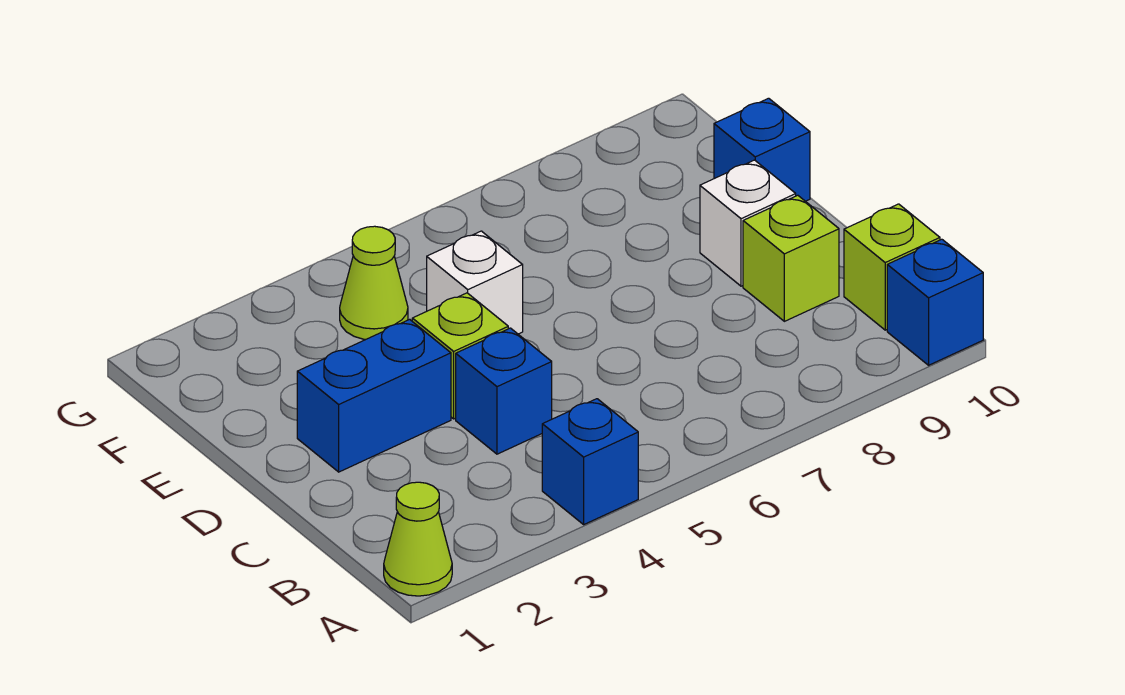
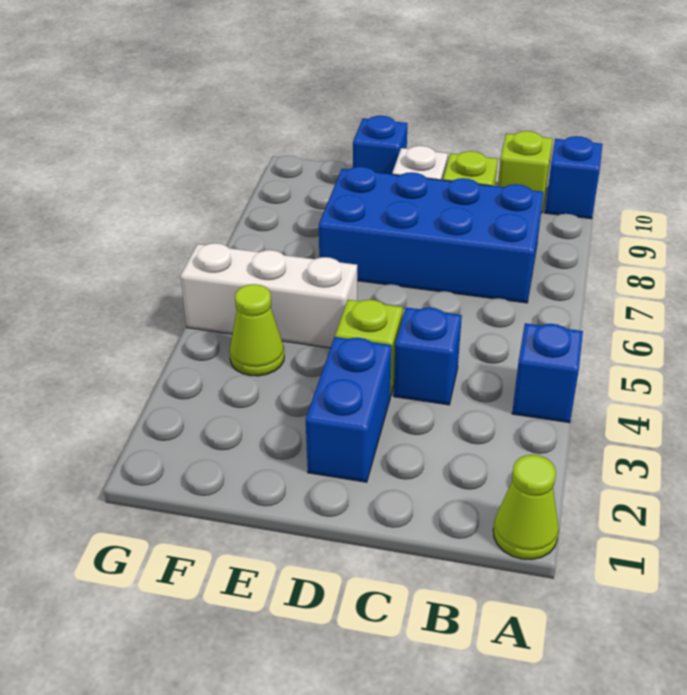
none -> blue brick B7:E8 level 1
white brick E5 level 1 -> white brick E5:G5 level 1

